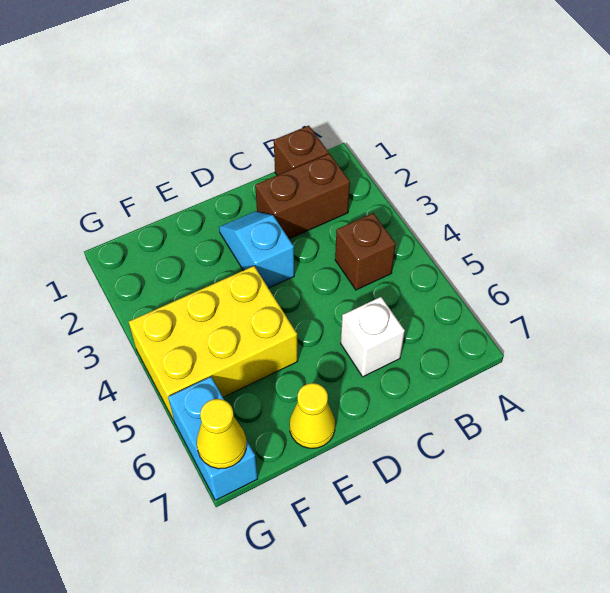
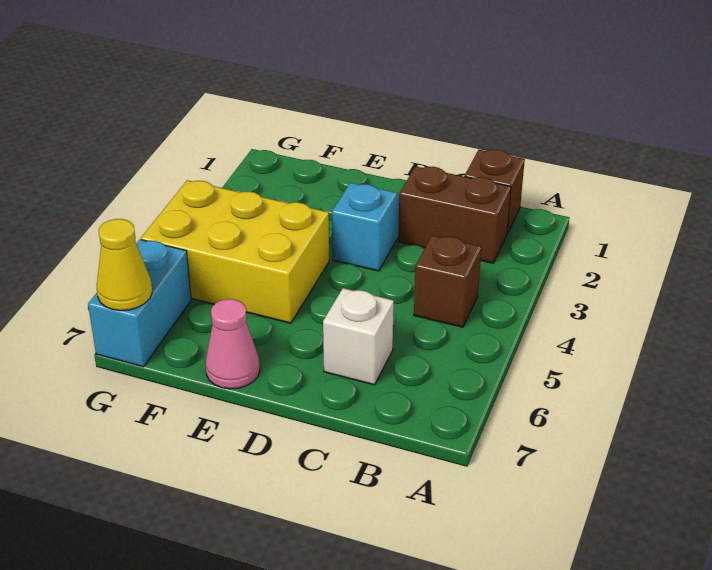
yellow cone E7 level 1 -> pink cone E7 level 1

